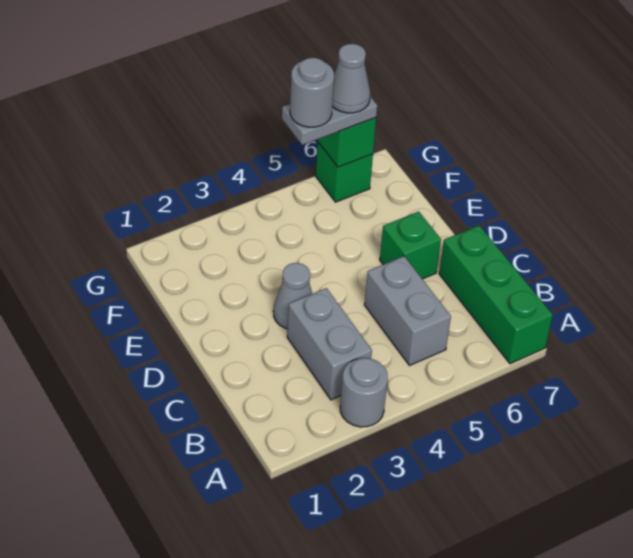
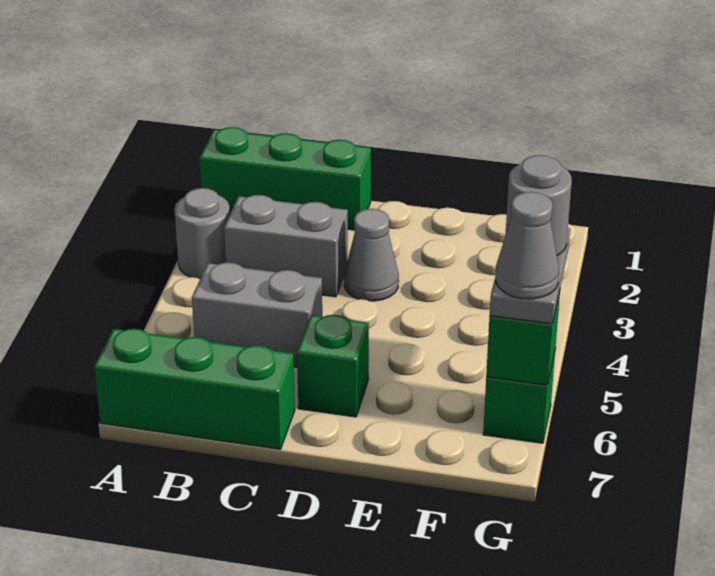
none -> green brick A1:C1 level 1

